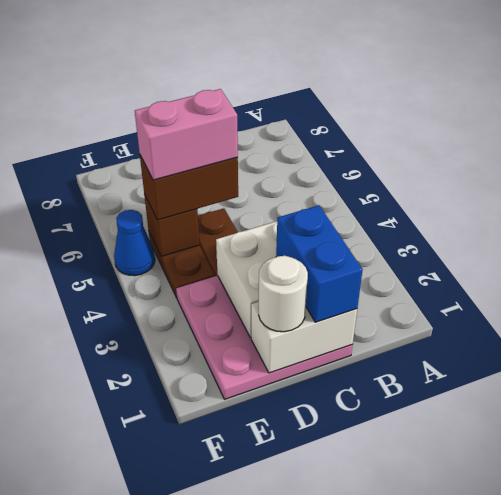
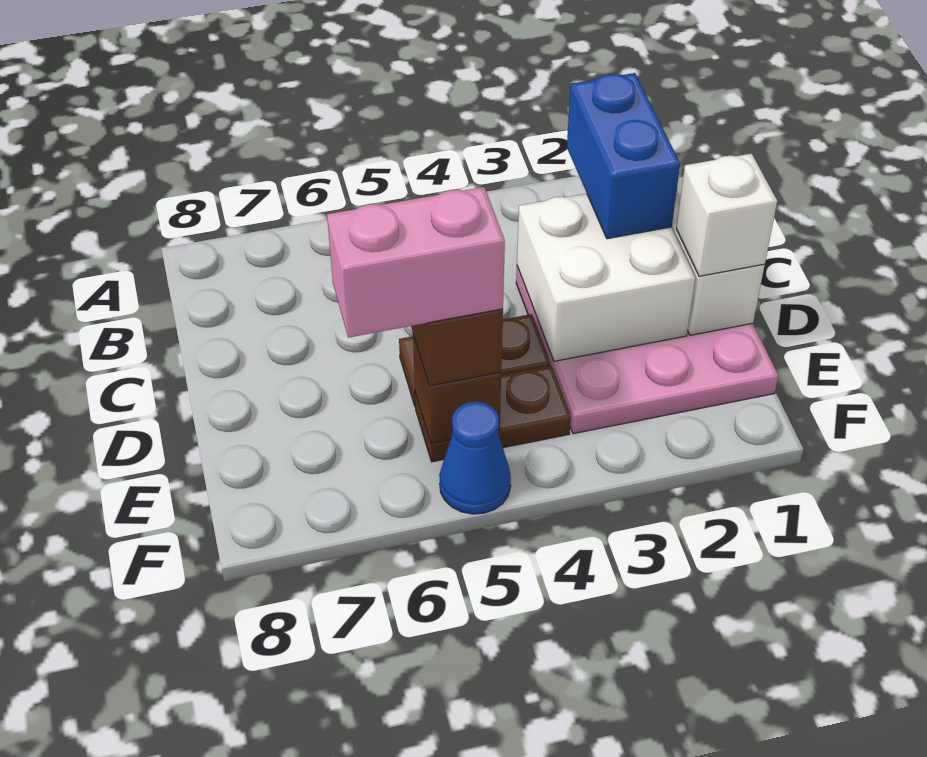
blue brick C1:C2 level 3 -> blue brick B2:C2 level 3
white round brick D1 level 3 -> white brick D1 level 3
pink brick D5:E5 level 4 -> pink brick E5:E6 level 4

